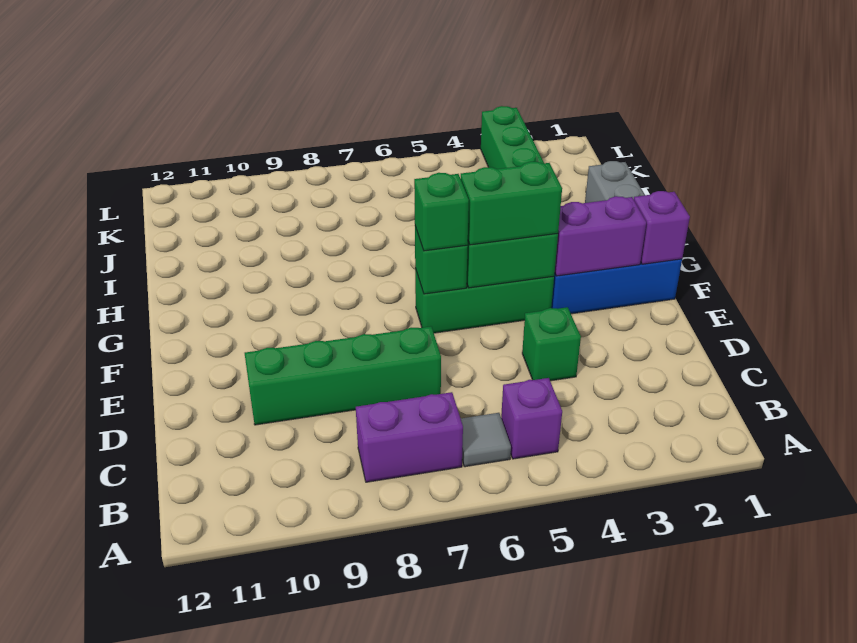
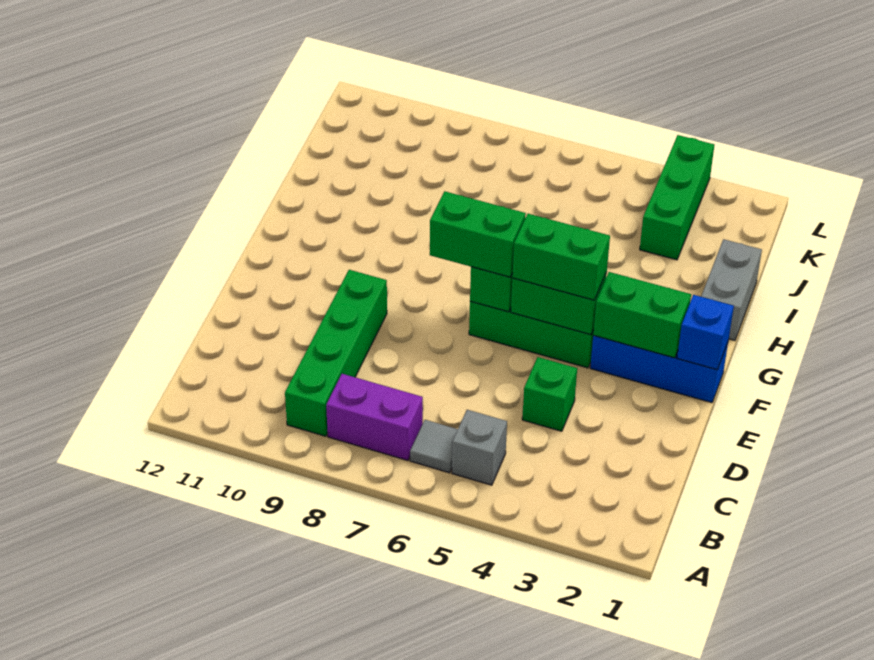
purple brick B5 level 1 -> grey brick B5 level 1
green brick D7:D10 level 1 -> green brick B9:E9 level 1
purple brick F1 level 2 -> blue brick F1 level 2
purple brick F2:F3 level 2 -> green brick F2:F3 level 2
green brick F6 level 3 -> green brick F6:F7 level 3

